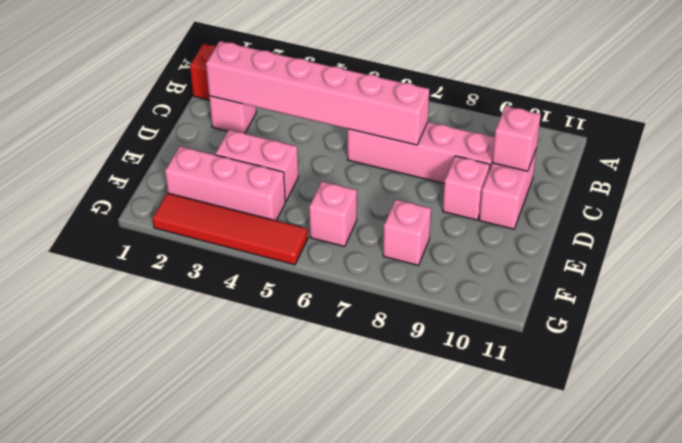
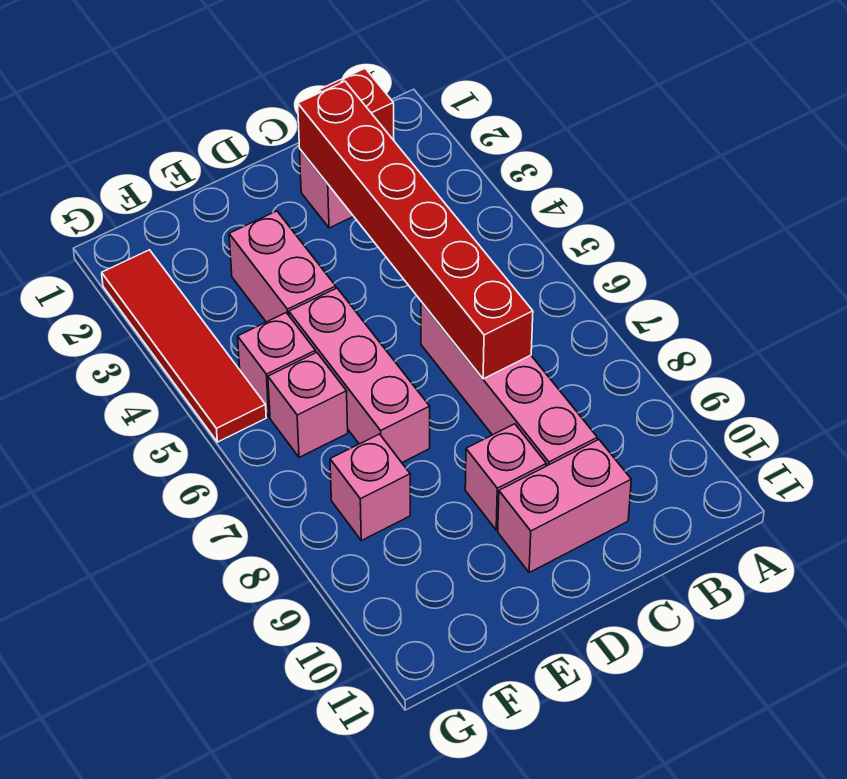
pink brick C2:C7 level 2 -> red brick C2:C7 level 2
pink brick C10 level 2 -> pink brick F5 level 1
pink brick F2:F4 level 1 -> pink brick E5:E7 level 1

